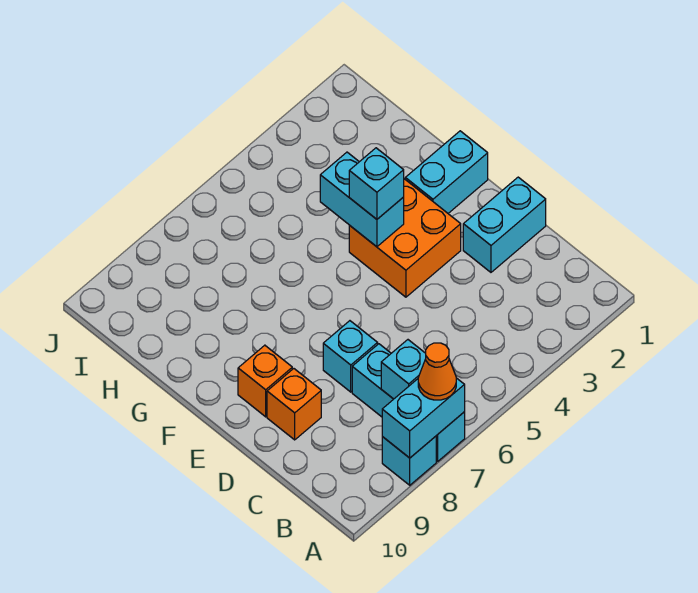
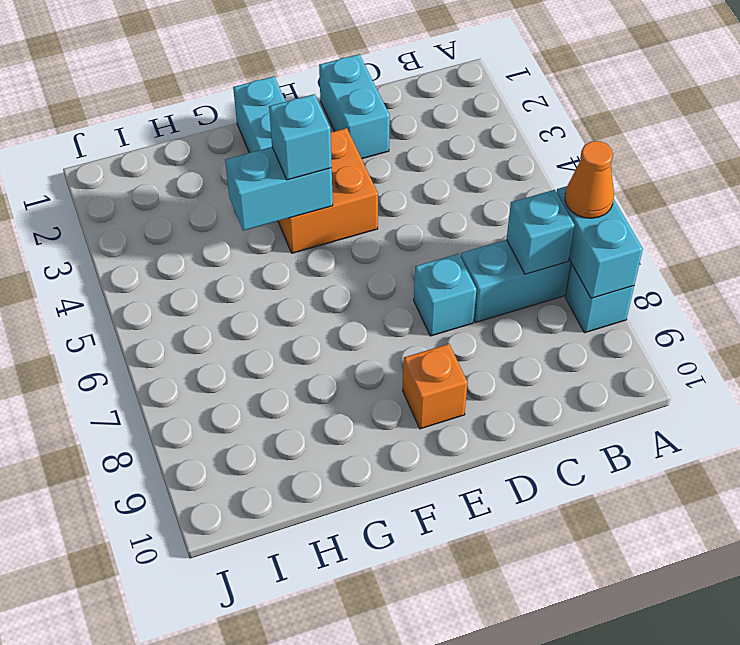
orange brick D9 level 1 -> none

